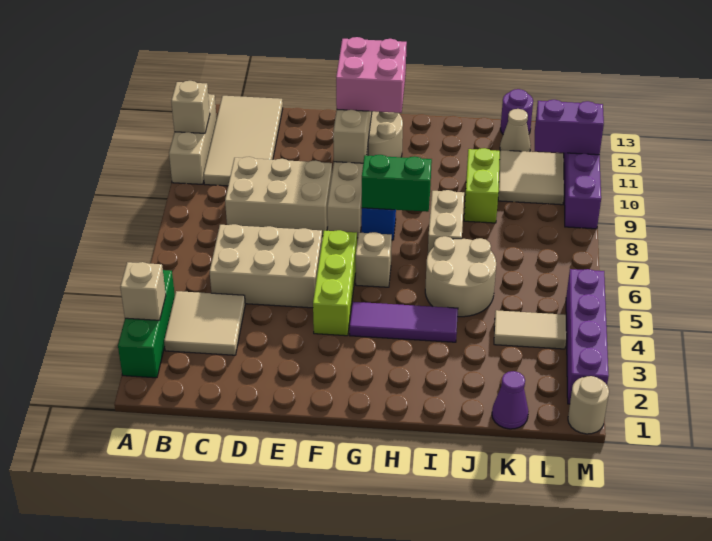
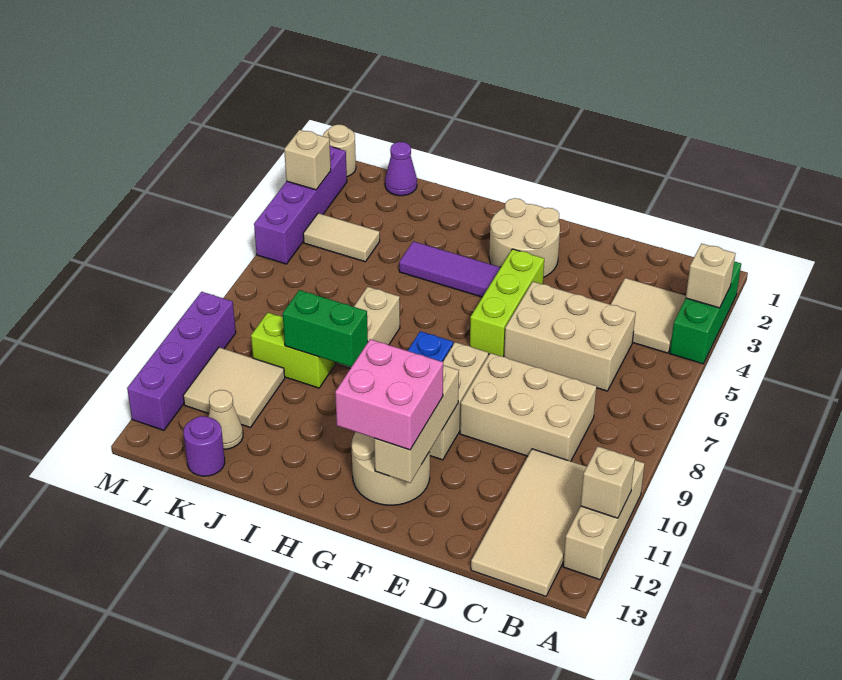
tan brick G6 level 1 -> tan brick M3 level 2
green brick G8:H8 level 2 -> green brick I9:J9 level 2
tan round brick I5:J6 level 1 -> tan round brick F2:G3 level 1
lime brick J9:J10 level 1 -> lime brick J9:K9 level 1
purple brick L11:M11 level 2 -> none

